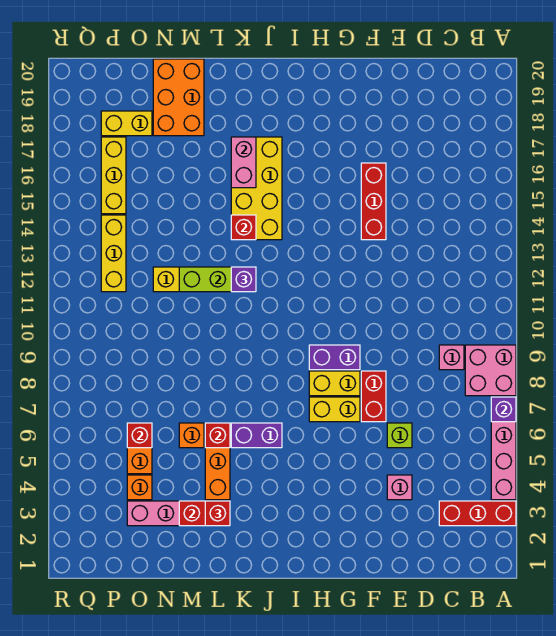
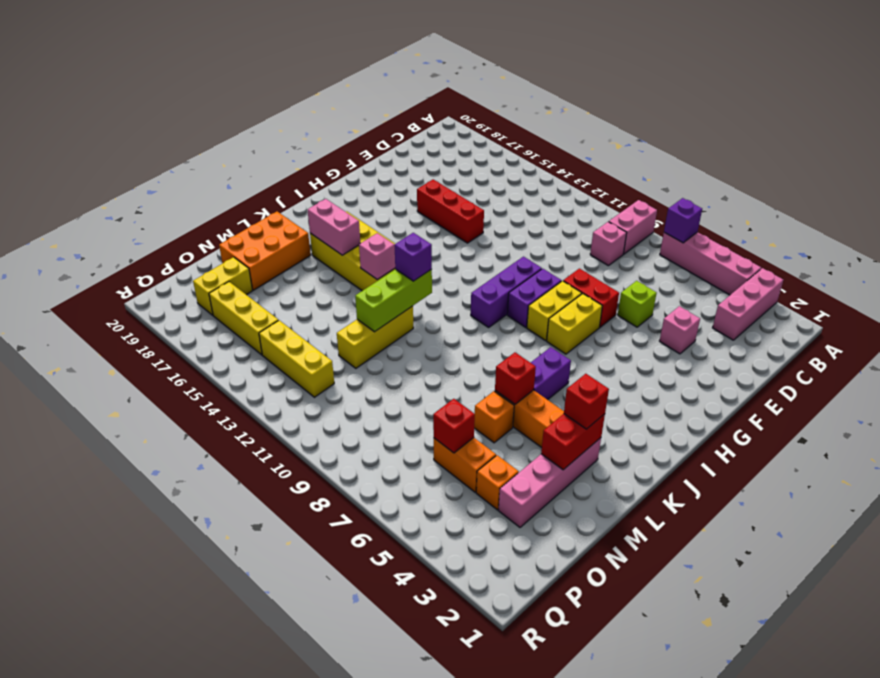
red brick A3:C3 level 1 -> pink brick A3:C3 level 1
pink brick A8:B9 level 1 -> pink brick A9:B9 level 1
none -> purple brick G10:I10 level 1
red brick K14 level 2 -> pink brick K14 level 2
orange brick M18:N20 level 1 -> orange brick L18:N19 level 1

